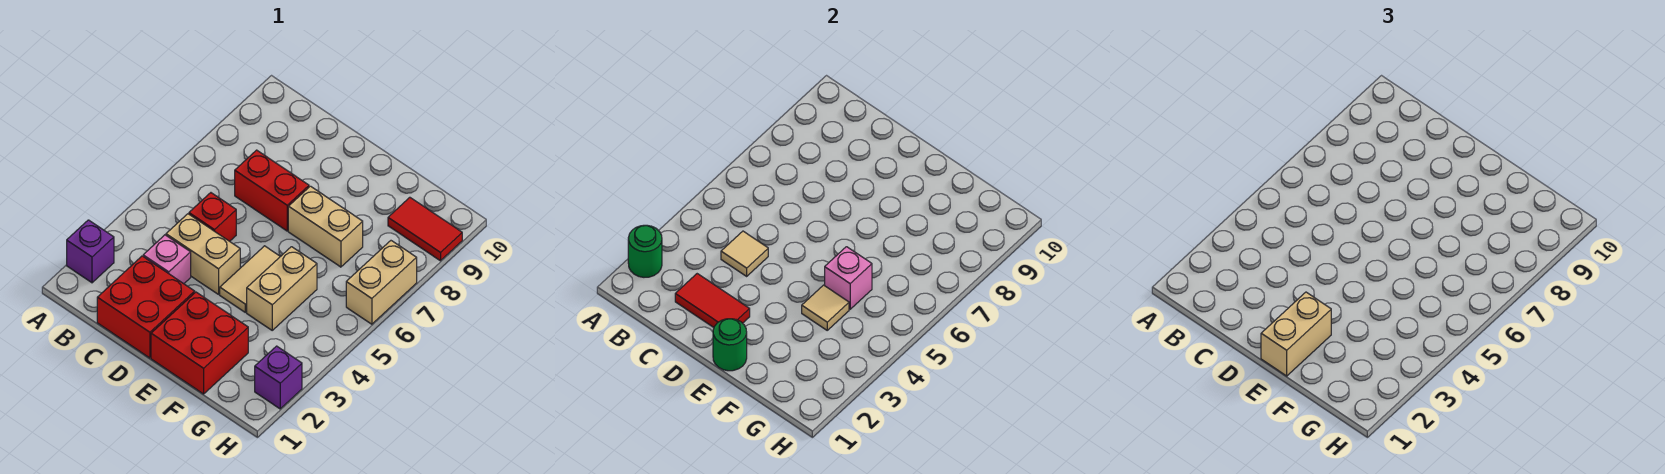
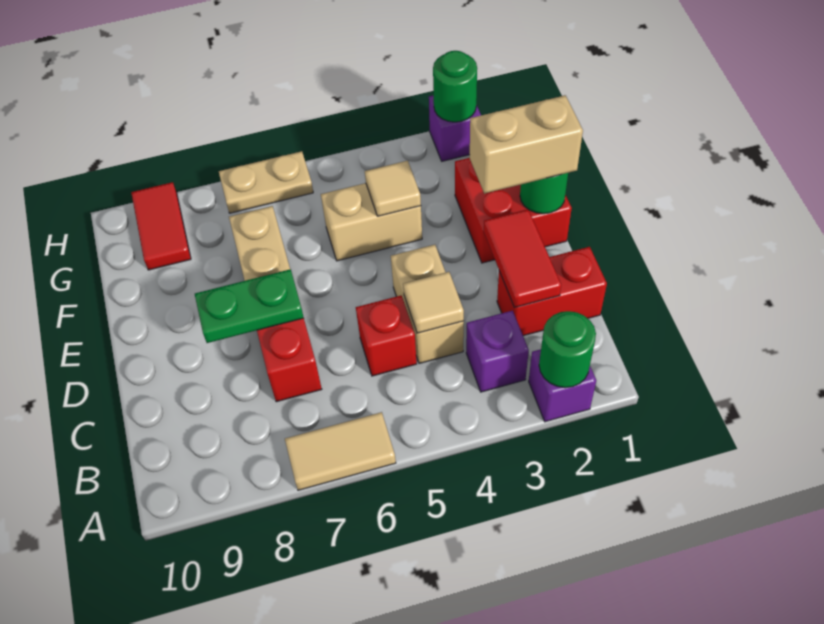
none -> purple brick B3 level 1
red brick C1:D2 level 1 -> red brick C1:C2 level 1
pink brick C3 level 1 -> none
none -> green plate D7:D8 level 2
tan tile E4:E5 level 1 -> tan tile A6:A7 level 1
pink brick F5 level 2 -> none
none -> green round brick H2 level 2
tan brick H6:H7 level 1 -> tan plate H6:H7 level 1

